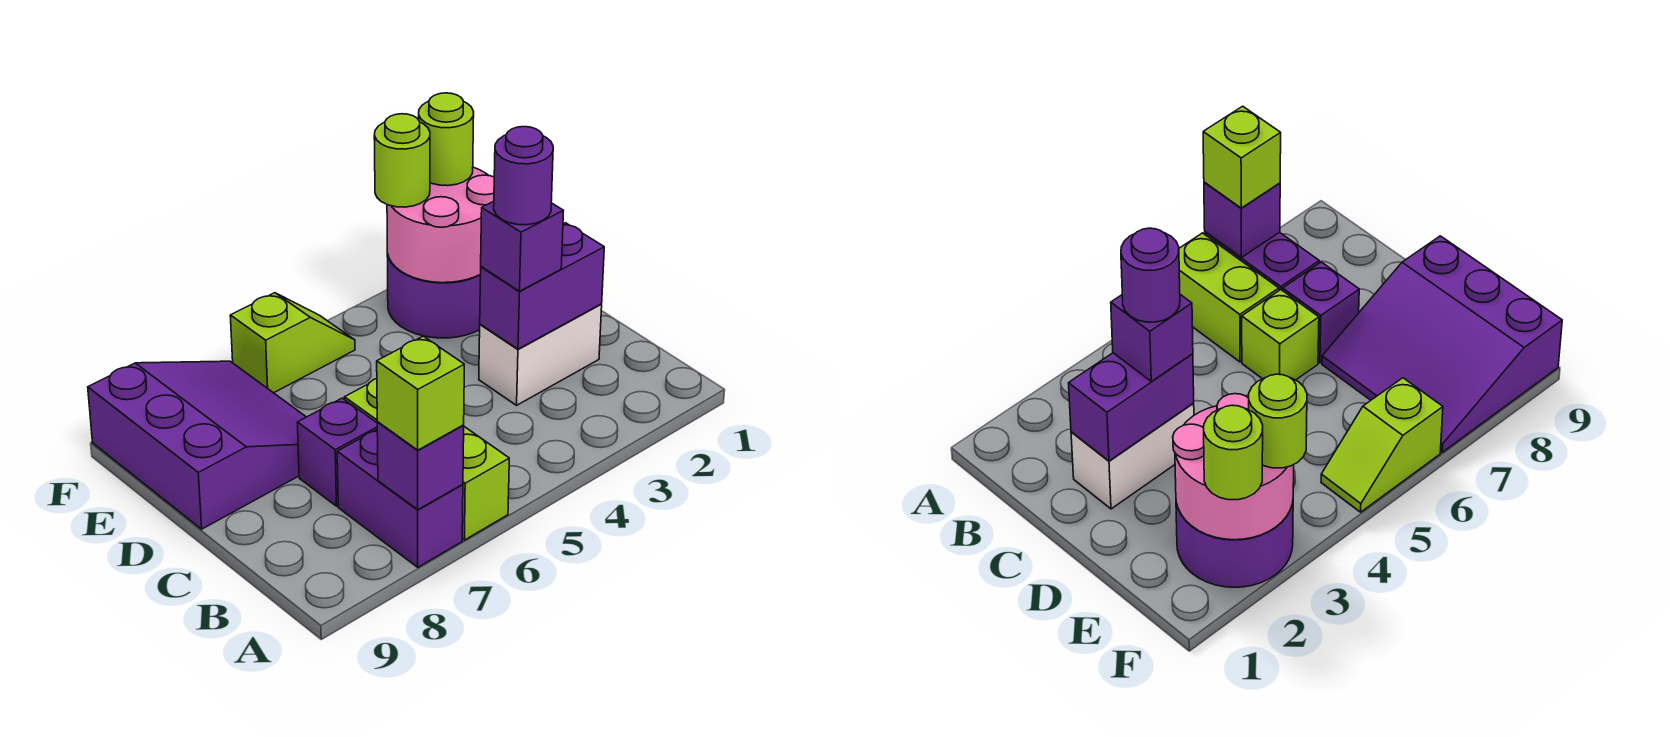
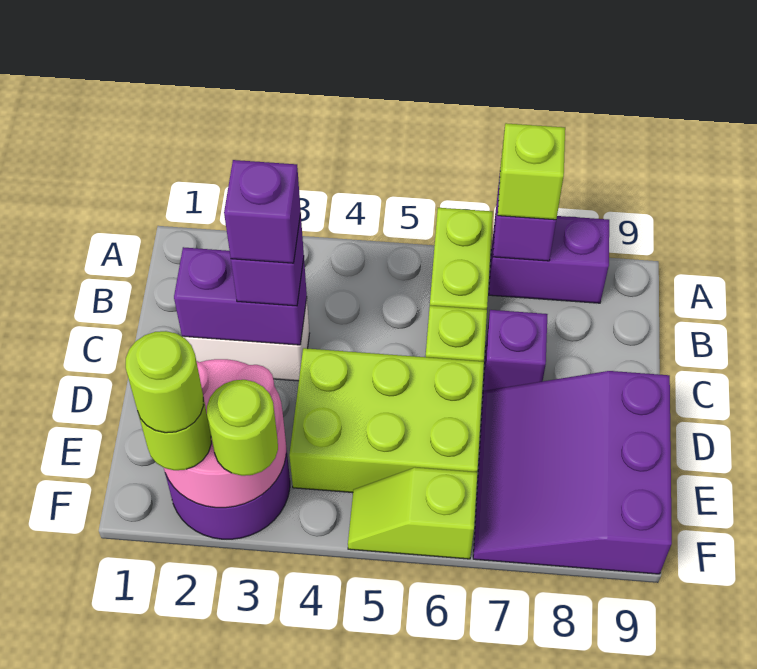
purple brick A7:B7 level 1 -> purple brick A7:A8 level 1
purple round brick C3 level 4 -> purple brick C3 level 4
none -> lime brick D4:E6 level 1
none -> lime round brick F2 level 4

